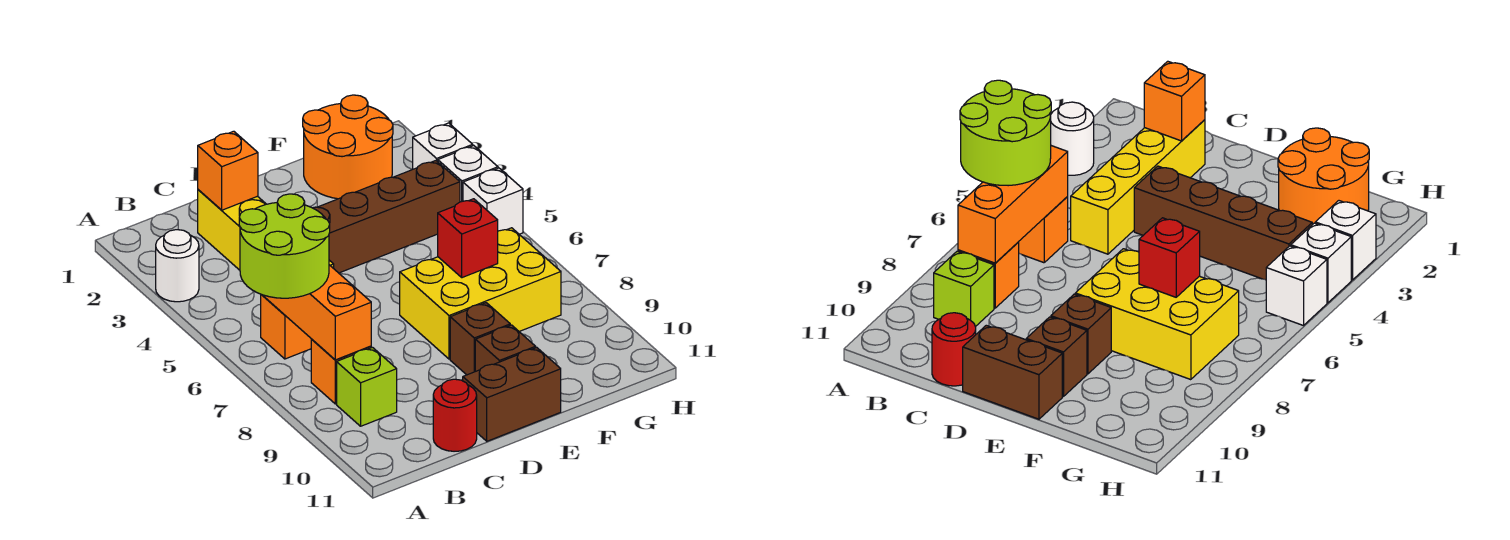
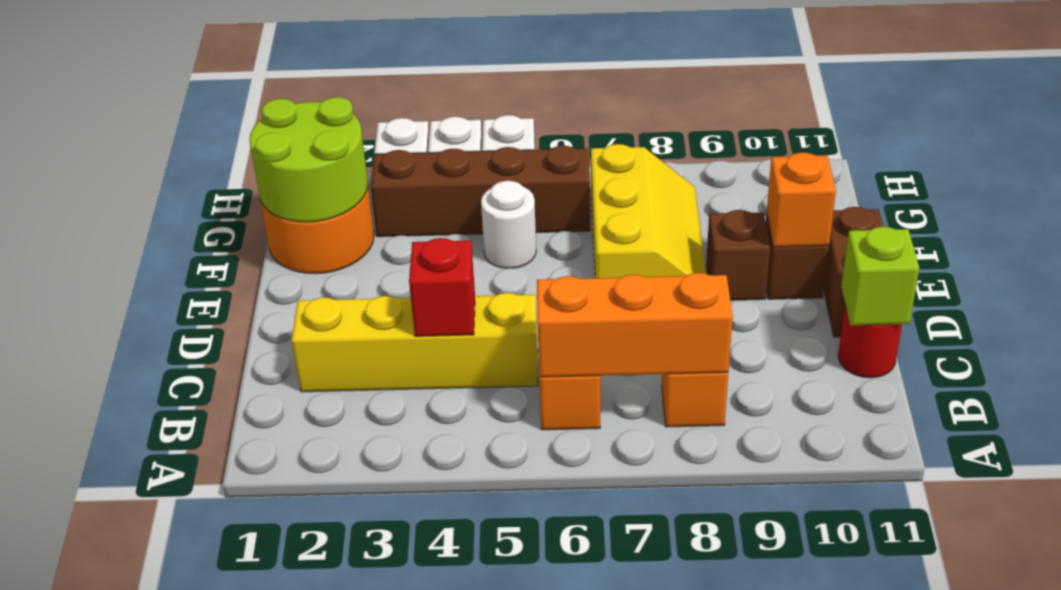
white round brick A3 level 1 -> white round brick F5 level 1
lime round brick A6:B7 level 3 -> lime round brick F1:G2 level 2
lime brick B9 level 1 -> lime brick C11 level 2
orange brick C2 level 2 -> orange brick E10 level 2
brown brick D4:G4 level 1 -> brown brick G3:G6 level 1
yellow brick E7:G8 level 1 -> yellow slope E7:G8 level 1 top 7
red brick F7 level 2 -> red brick C4 level 2

